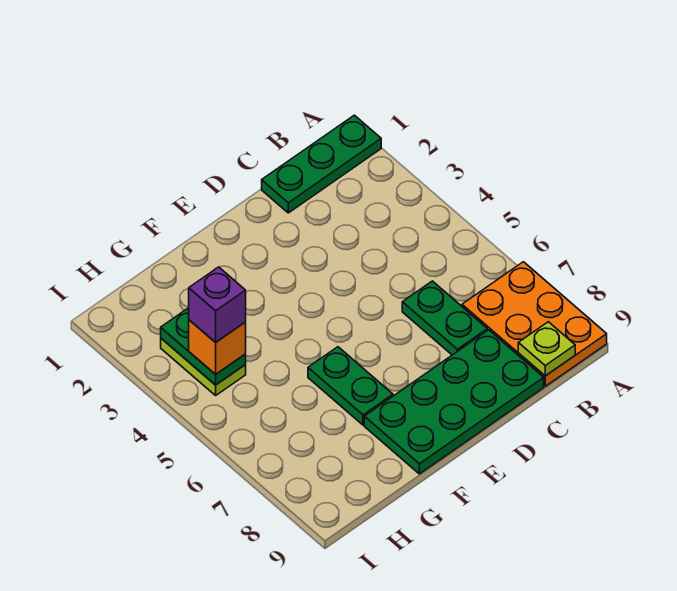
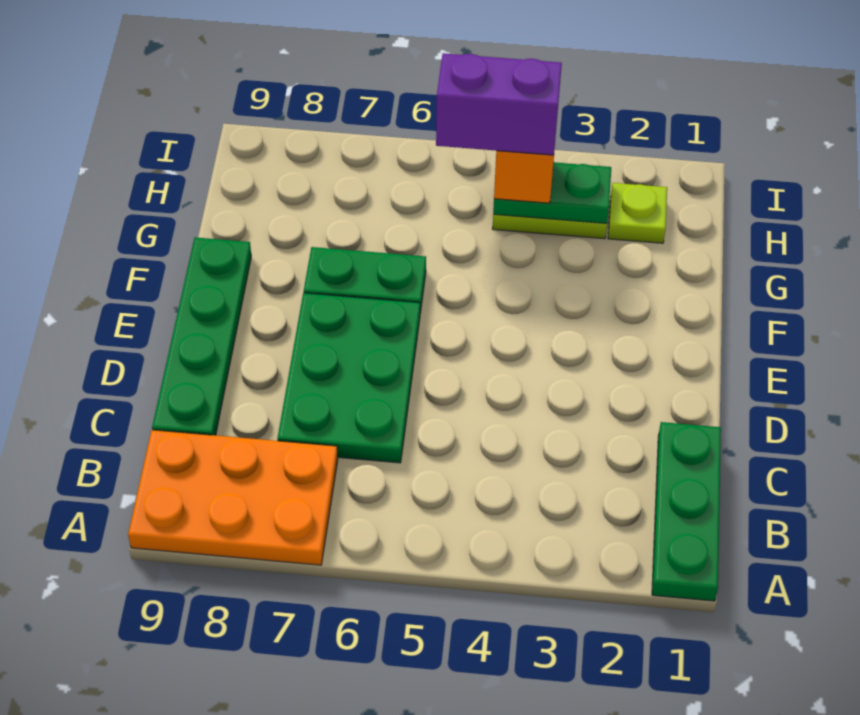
lime plate B9 level 2 -> lime plate H2 level 1
green plate C6:C7 level 1 -> green plate C6:E7 level 1
green plate C8:F9 level 1 -> green plate C9:F9 level 1
purple brick H4 level 4 -> purple brick H4:H5 level 4

